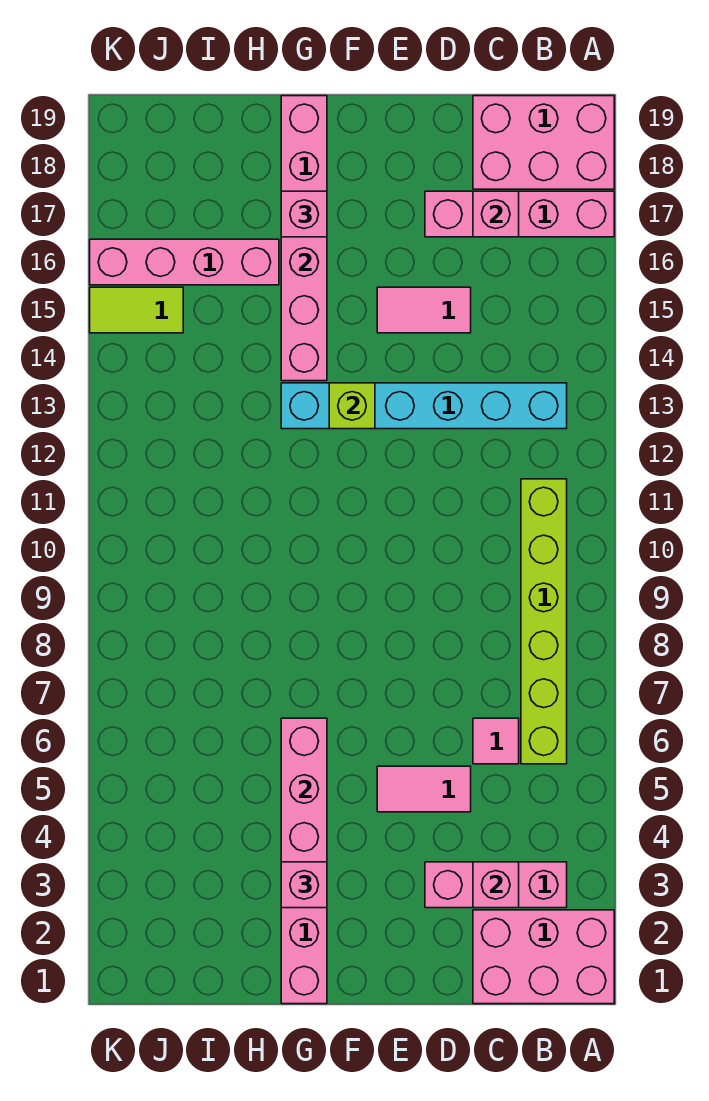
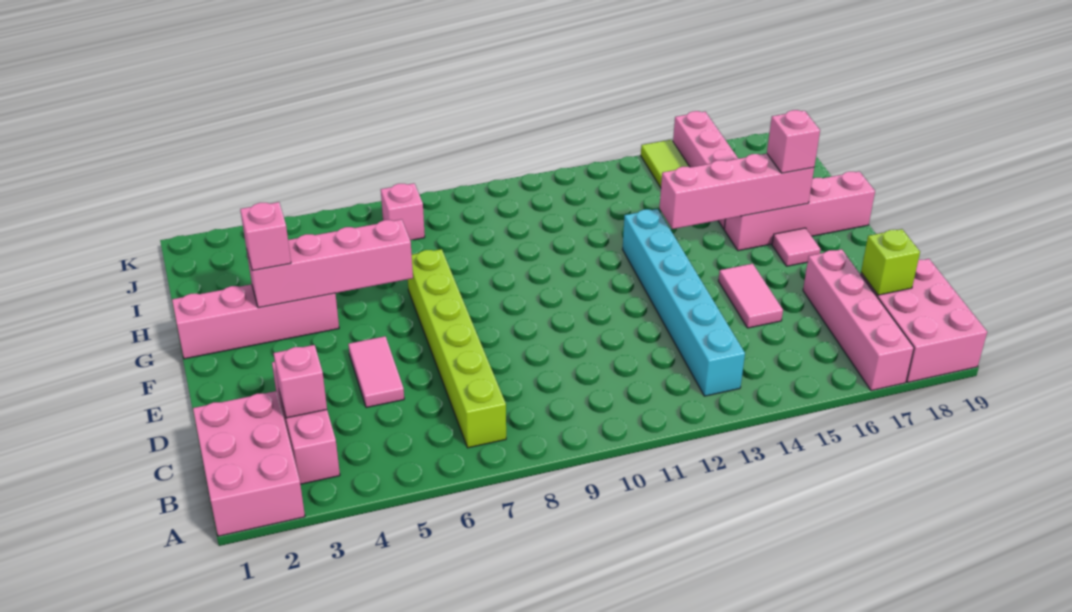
lime brick B6:B11 level 1 -> lime brick B7:G7 level 1
pink tile C6 level 1 -> pink tile F17 level 1
pink brick C17 level 2 -> pink brick J7 level 1
lime brick F13 level 2 -> lime brick C18 level 2

